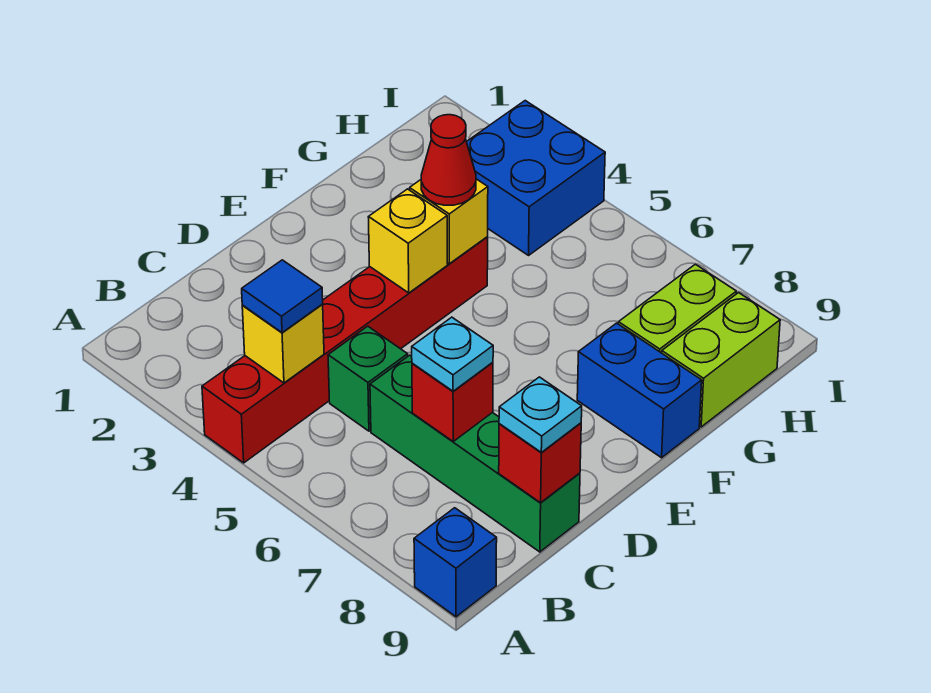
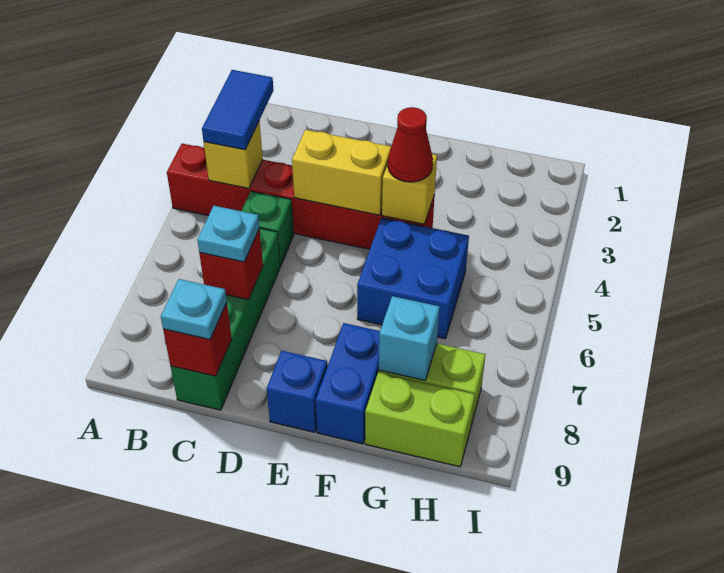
blue brick A9 level 1 -> blue brick E9 level 1
blue tile B4 level 3 -> blue tile B3:B4 level 3
yellow brick E4 level 2 -> yellow brick D4:E4 level 2
none -> cyan brick G8 level 2
blue brick H3:I4 level 1 -> blue brick F5:G6 level 1

